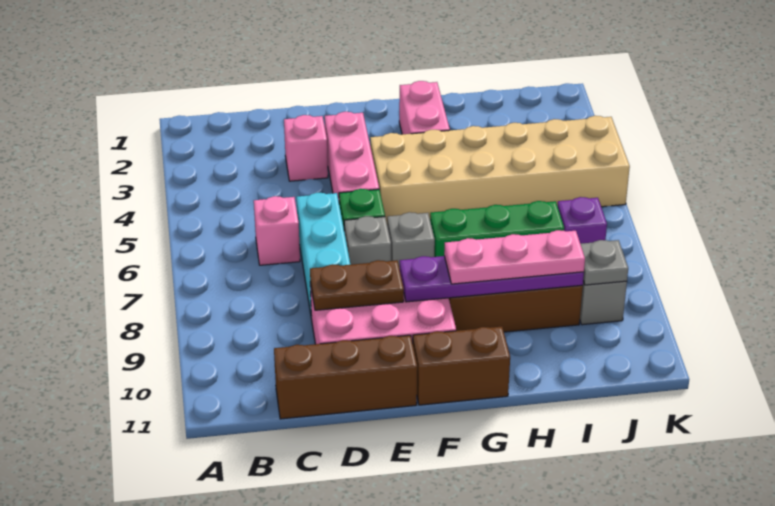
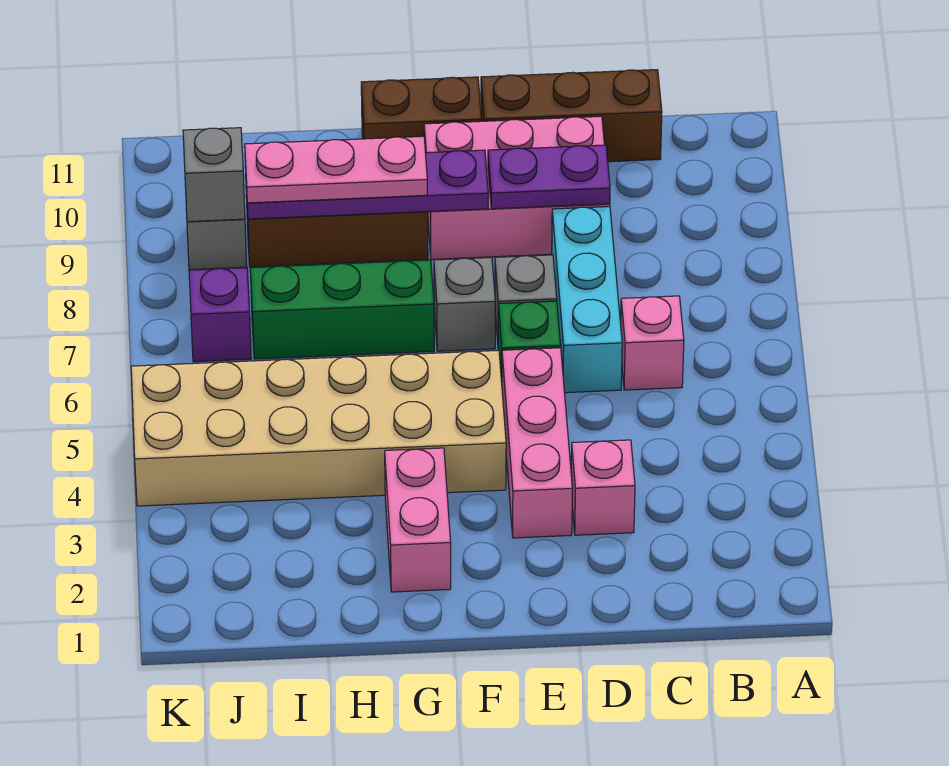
brown plate D9:E9 level 2 -> purple plate D9:E9 level 2
grey plate J9 level 2 -> grey brick J9 level 2

